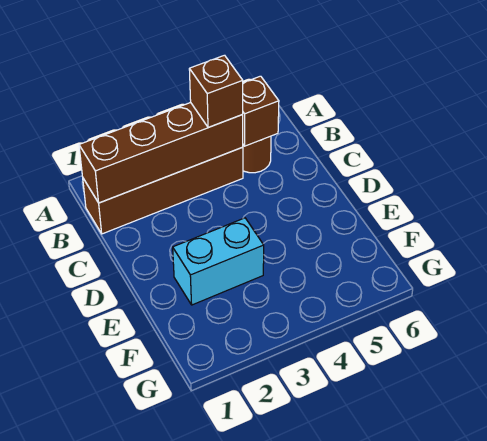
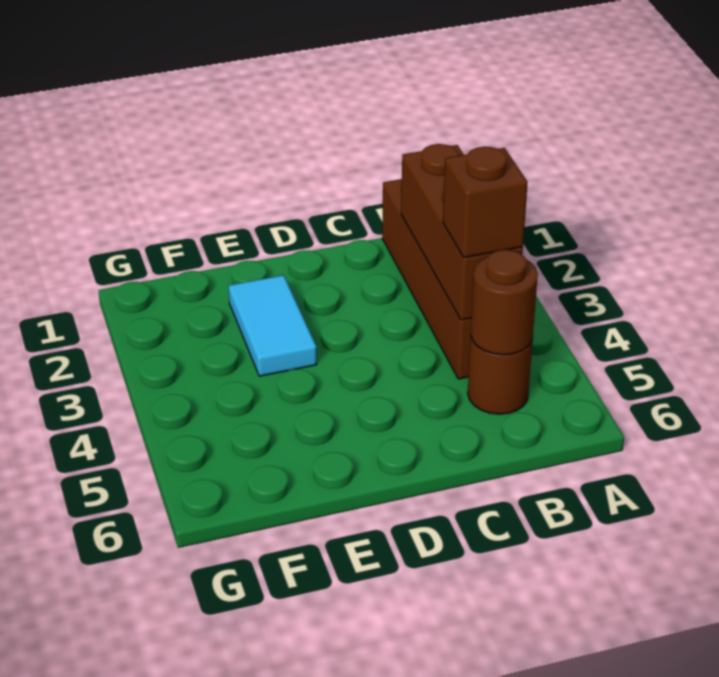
brown brick B1:B4 level 2 -> brown brick B2:B4 level 2
brown brick B5 level 2 -> brown round brick B5 level 2
cyan brick E2:E3 level 1 -> cyan tile E2:E3 level 1

